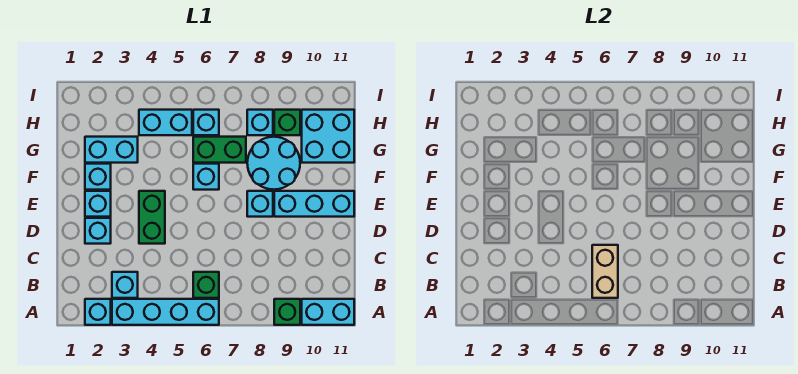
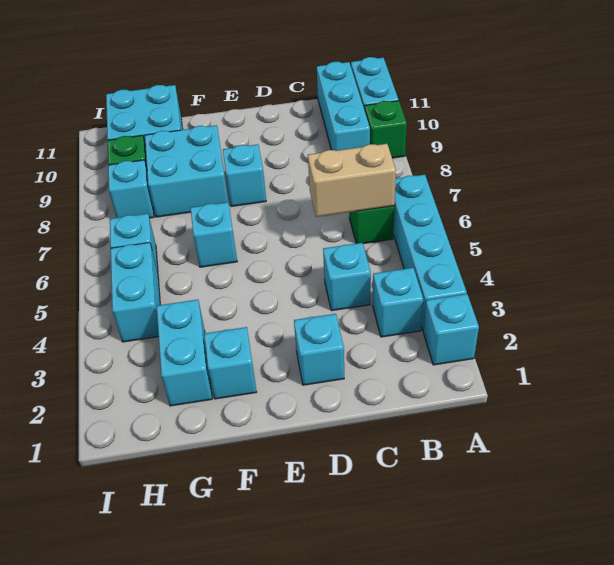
green brick D4:E4 level 1 -> none
cyan brick E2 level 1 -> cyan brick C4 level 1
cyan brick E9:E11 level 1 -> cyan brick B9:B11 level 1
cyan round brick F8:G9 level 1 -> cyan brick F8:G9 level 1
green brick G6:G7 level 1 -> none

